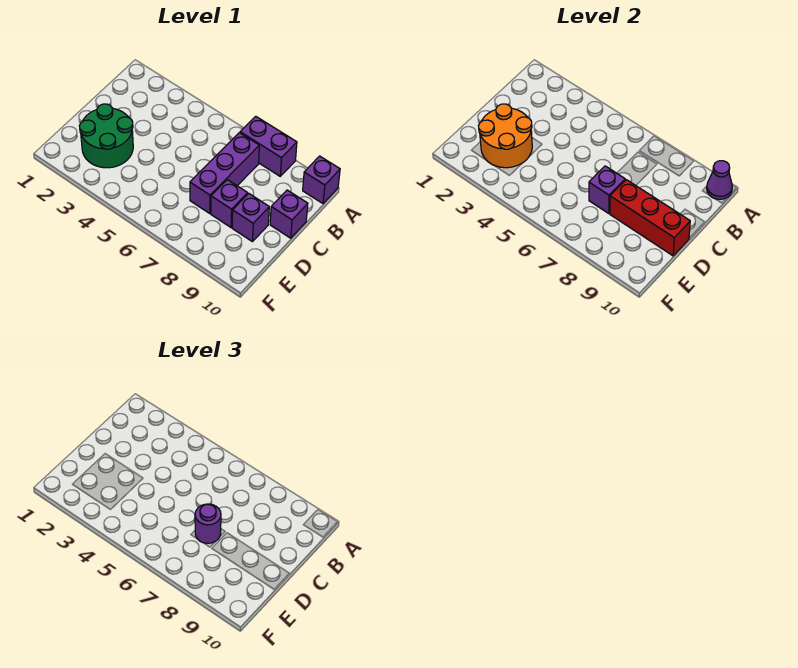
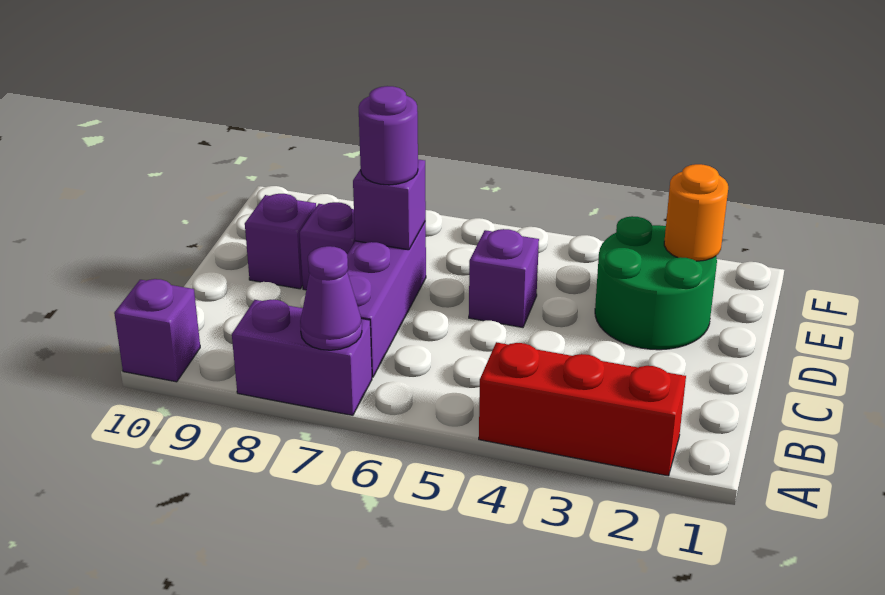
purple cone A10 level 2 -> purple cone A7 level 2
purple brick C10 level 1 -> purple brick D5 level 1
orange round brick D2:E3 level 2 -> orange round brick E2 level 2
red brick D8:D10 level 2 -> red brick A2:A4 level 1

